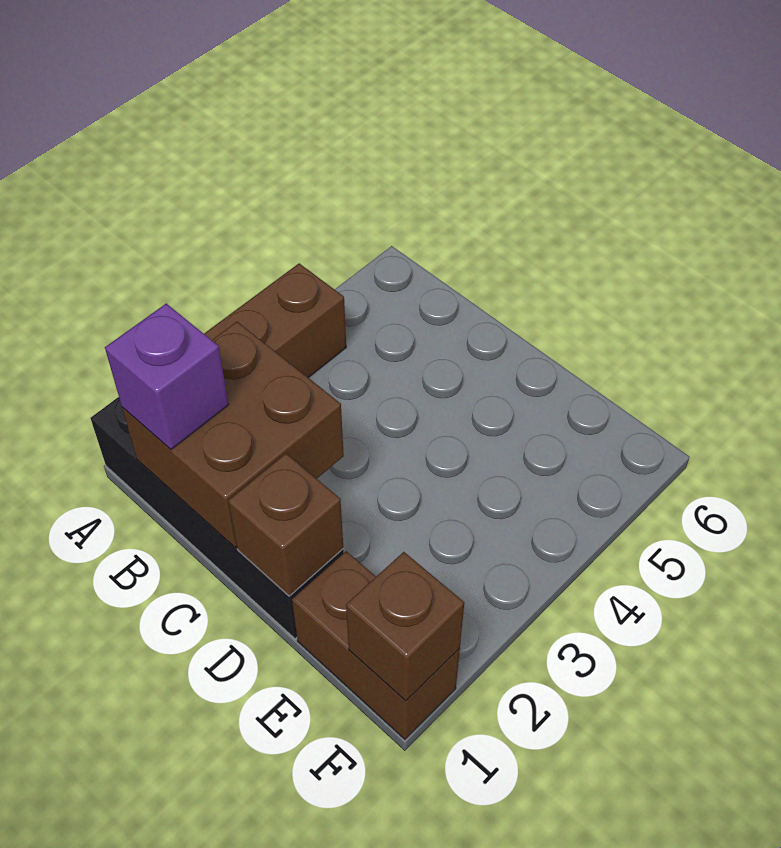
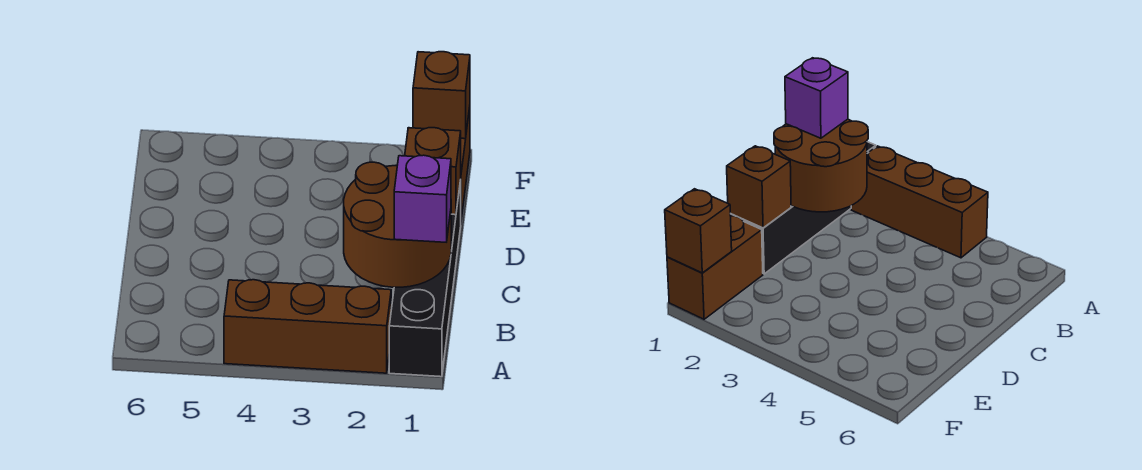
brown brick B1:C2 level 2 -> brown round brick B1:C2 level 2

